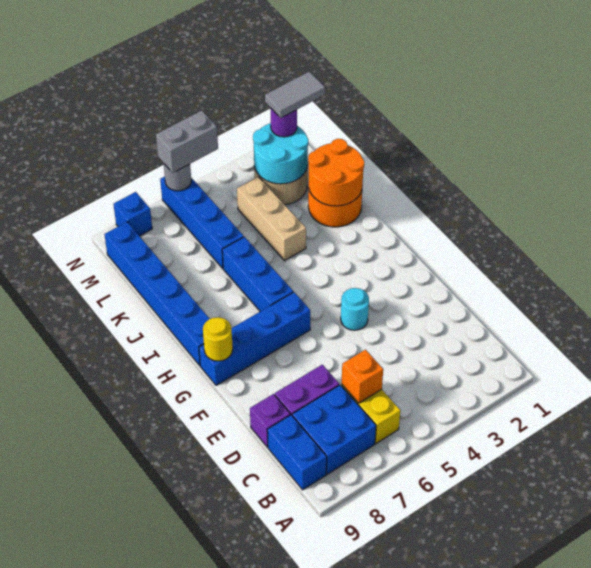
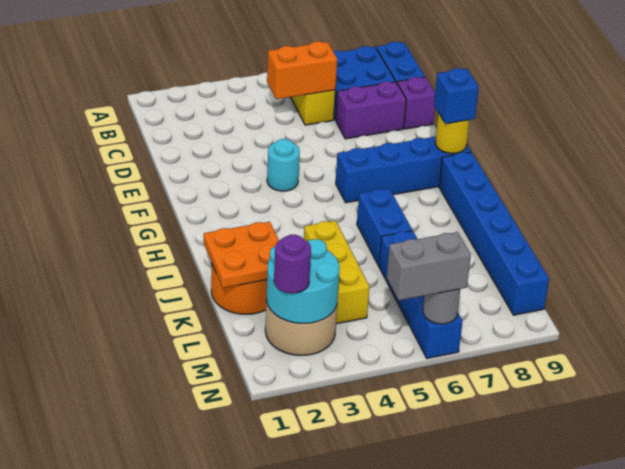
orange brick C6 level 2 -> orange brick C5:C6 level 2
blue brick H6:J6 level 1 -> blue brick I6:J6 level 1
orange round brick J1:K2 level 2 -> orange plate J1:K2 level 2
tan brick J4:L4 level 1 -> yellow brick J4:L4 level 1
grey tile M1:M2 level 4 -> none
blue brick N8 level 1 -> blue brick G9 level 3

